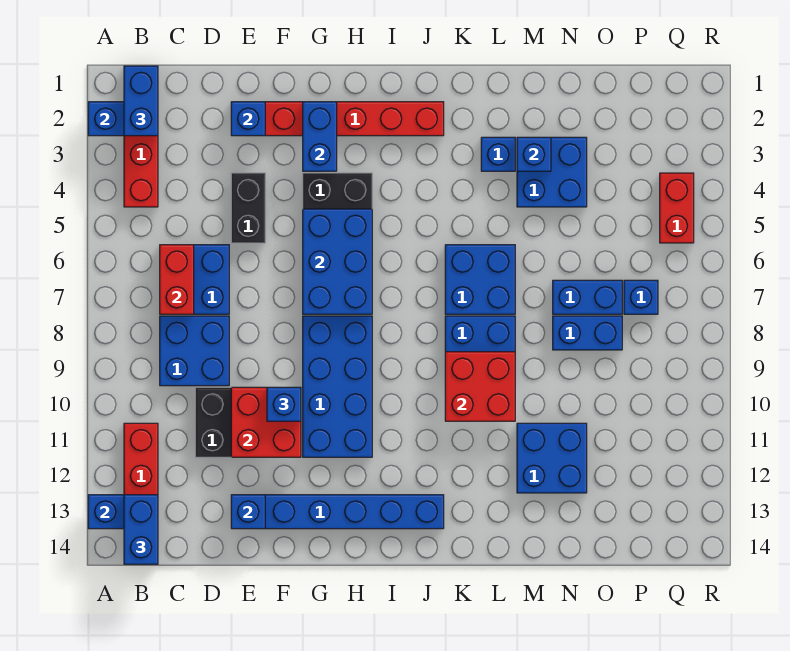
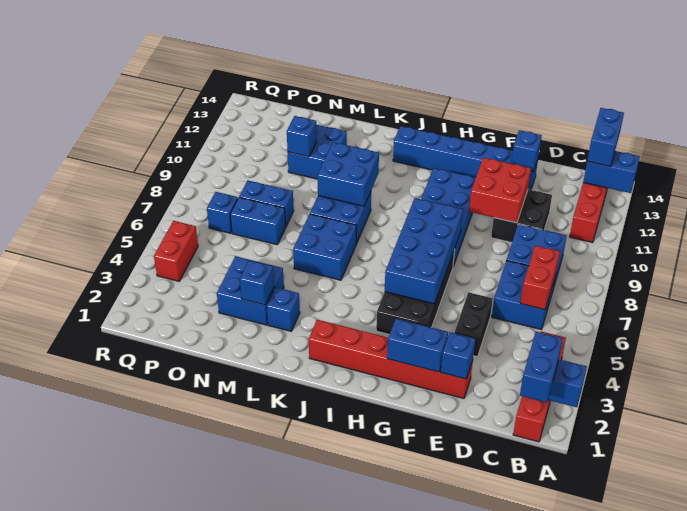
blue brick F10 level 3 -> blue brick N11 level 2
blue brick G2:G3 level 2 -> blue brick F2:G2 level 2
blue brick G5:H7 level 2 -> blue brick G5:H8 level 2
red brick K9:L10 level 2 -> blue brick K9:L10 level 2

